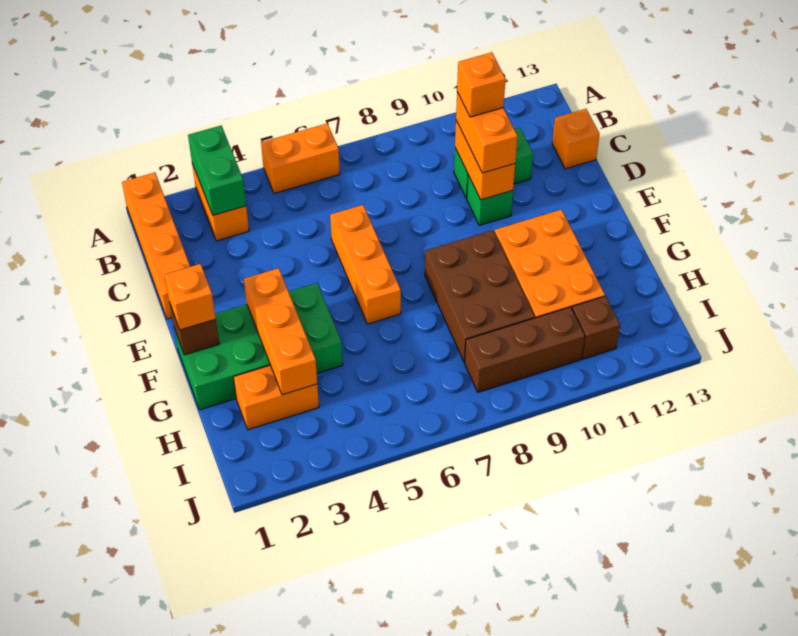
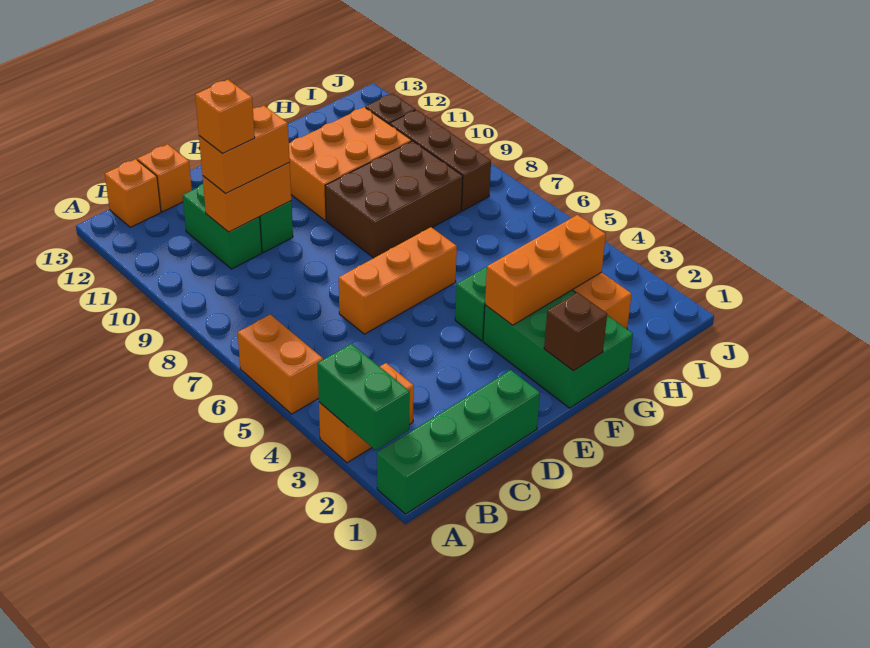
orange brick A1:D1 level 1 -> green brick A1:D1 level 1
green brick A3:B3 level 2 -> green brick A2:A3 level 2
orange brick F1 level 3 -> orange brick B13 level 1

